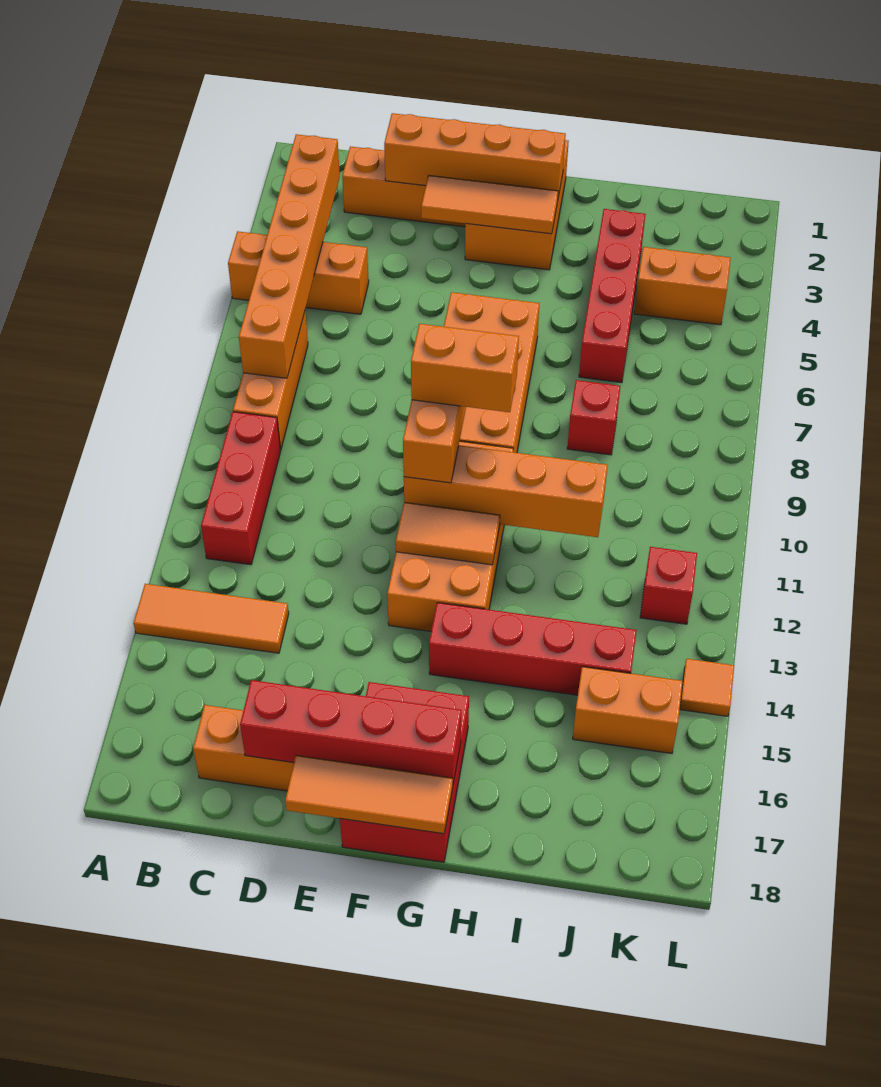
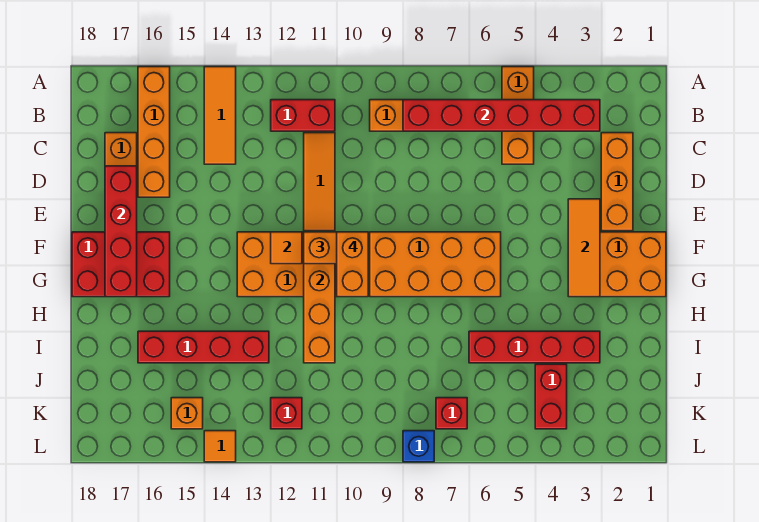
orange brick B3:B8 level 2 -> red brick B3:B8 level 2
red brick B10:B12 level 1 -> red brick B11:B12 level 1
orange brick D2:G2 level 2 -> orange brick A16:D16 level 1
orange tile E18:G18 level 2 -> orange tile C11:E11 level 1
orange tile F12:G12 level 2 -> orange tile F12 level 2
red brick G14:J14 level 1 -> red brick I13:I16 level 1
red brick I8 level 1 -> red brick K7 level 1
orange brick J4:K4 level 1 -> red brick J4:K4 level 1
orange brick J15:K15 level 1 -> orange brick K15 level 1
none -> blue brick L8 level 1

